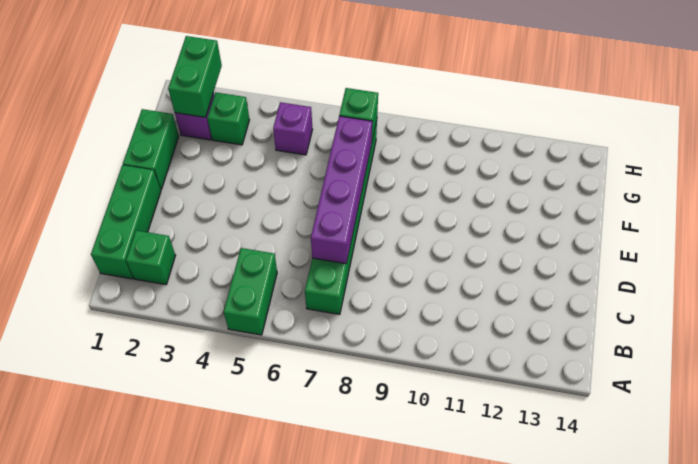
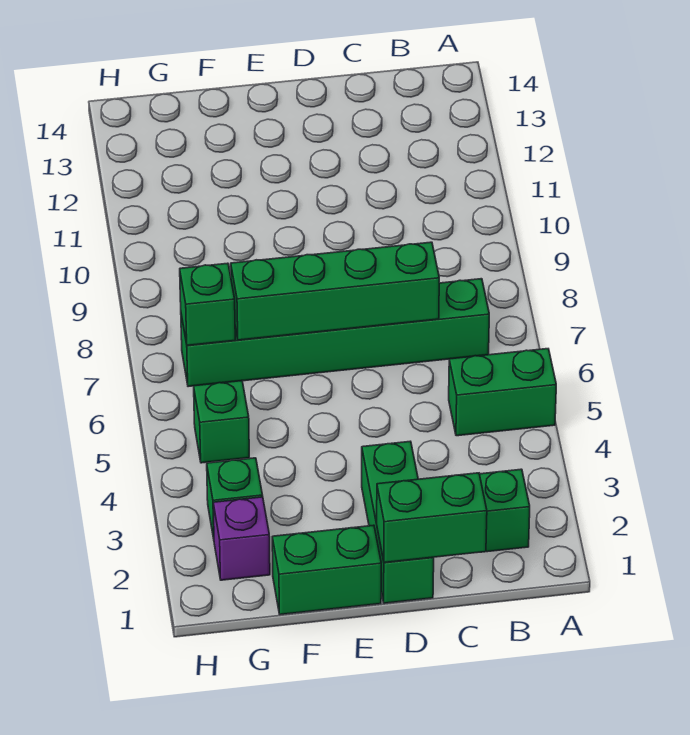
green brick B1:D1 level 1 -> green brick D1:D3 level 1
purple brick C7:F7 level 2 -> green brick C7:F7 level 2
green brick G2:H2 level 2 -> green brick C1:D1 level 2
purple brick G5 level 1 -> green brick G5 level 1

